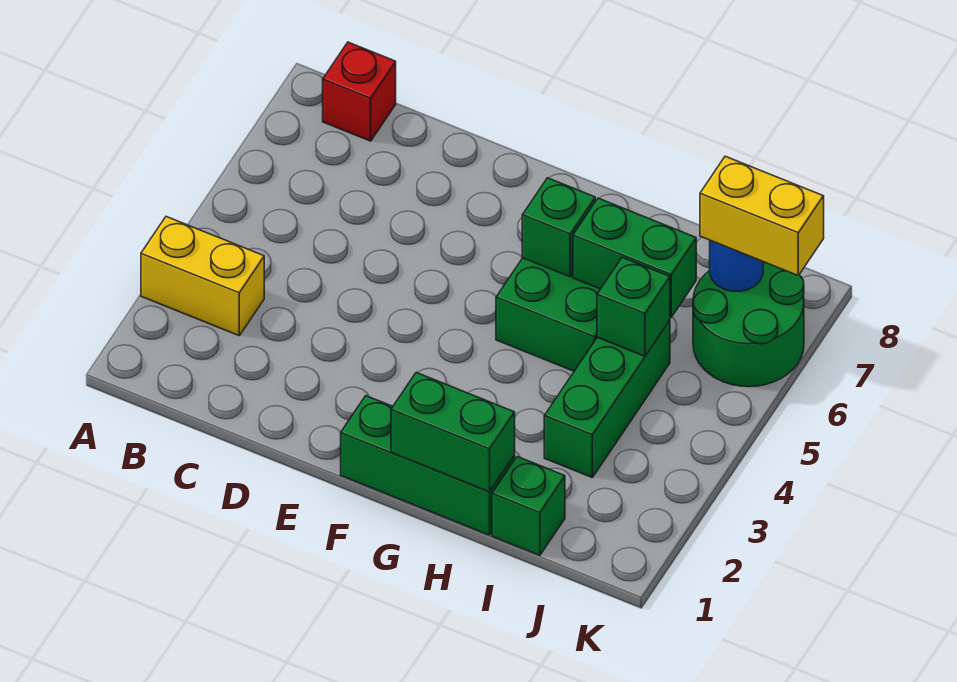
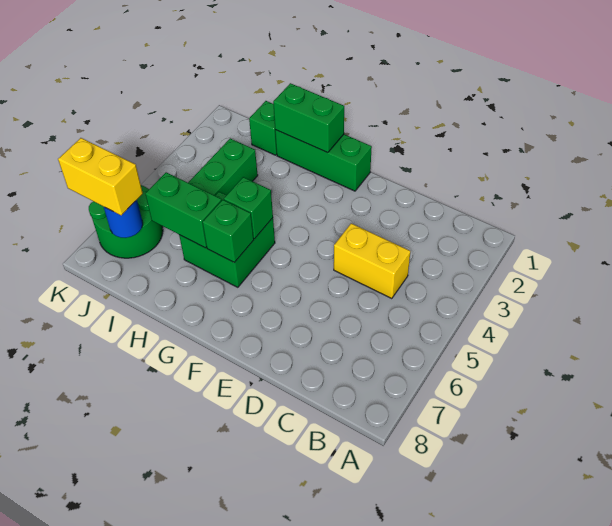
yellow brick A3:B3 level 1 -> yellow brick C4:D4 level 1
red brick B8 level 1 -> none
green brick I5 level 2 -> green brick G5 level 2

